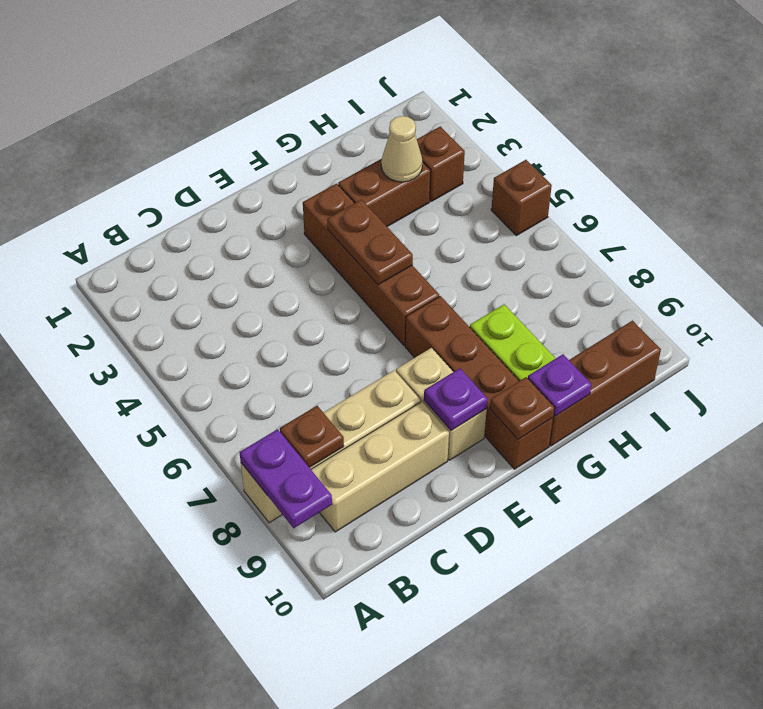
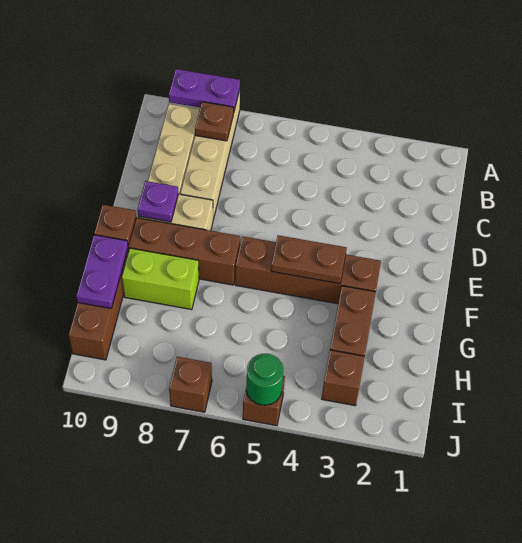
purple plate G10 level 2 -> purple plate G10:H10 level 2
tan cone H3 level 2 -> none
none -> green round brick J5 level 2
none -> brown brick J7 level 1

